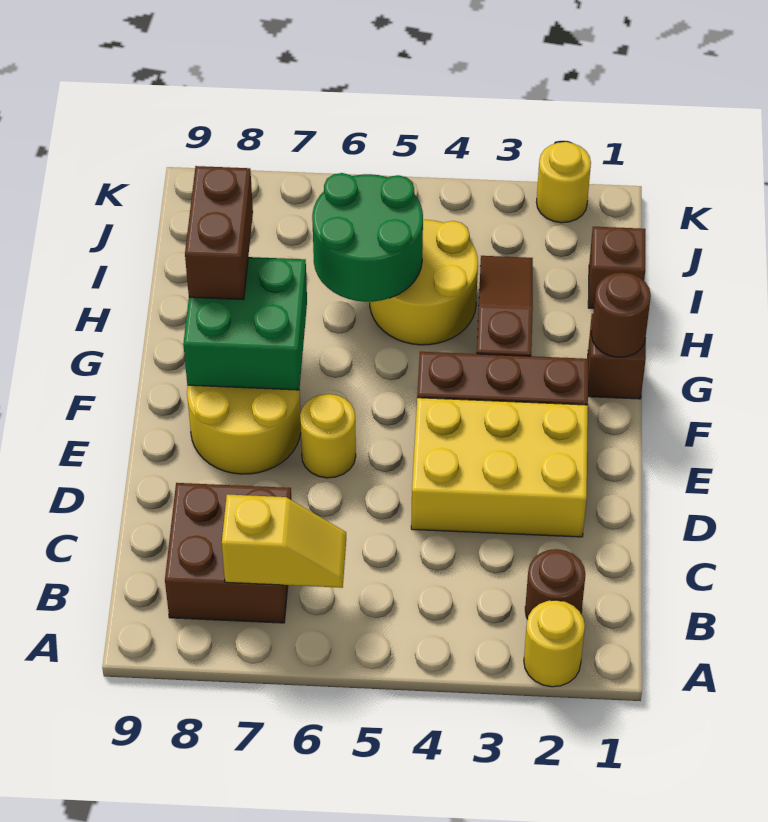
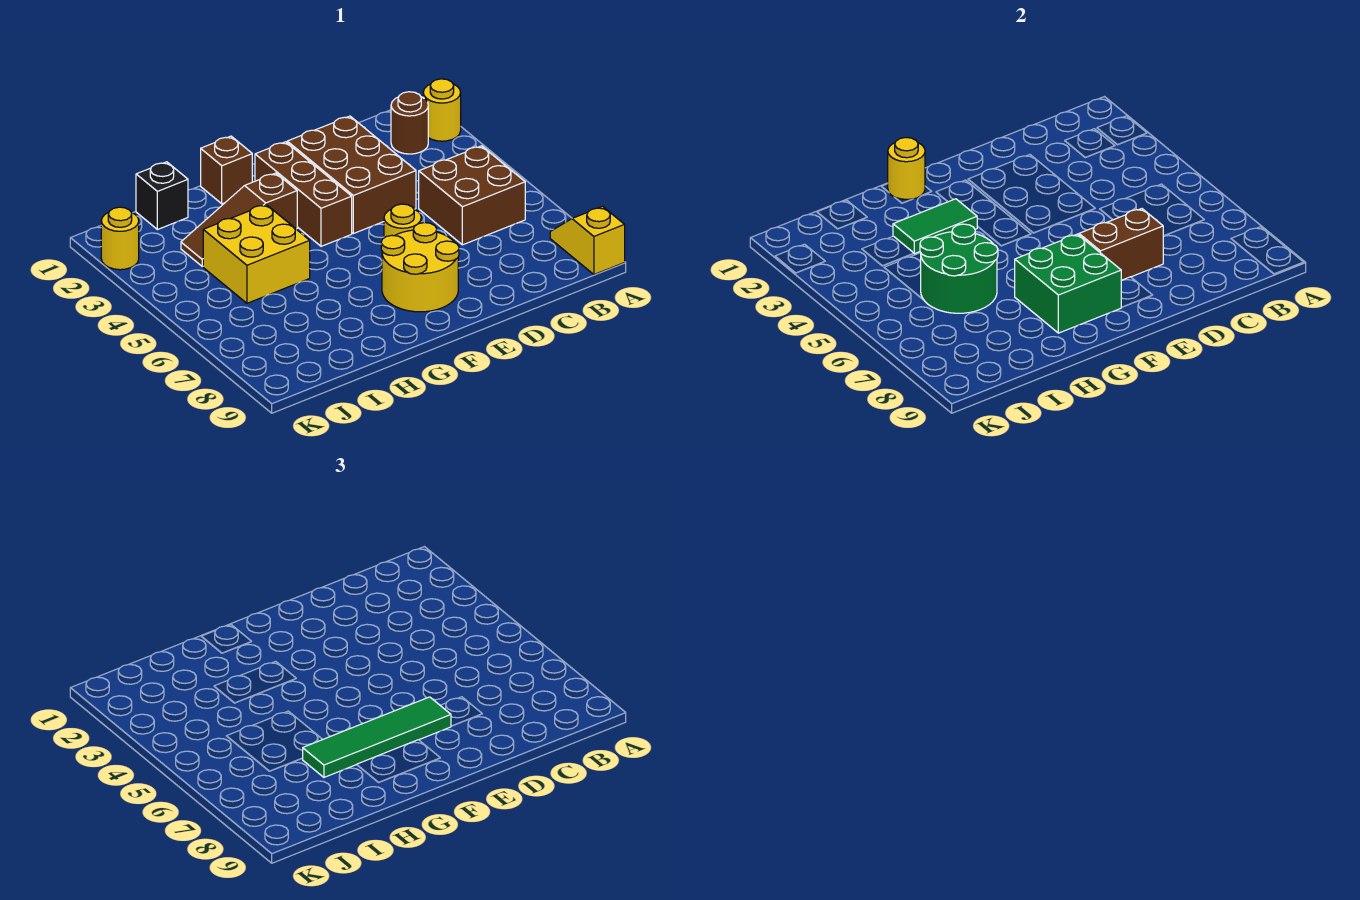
yellow slope B6:B7 level 2 top 7 -> yellow slope A8:A9 level 1 top 9
brown brick B7:C8 level 1 -> brown brick B5:C6 level 1
yellow brick D2:E4 level 1 -> brown brick D2:E4 level 1
none -> green tile E7:H7 level 3
brown round brick G1 level 2 -> yellow round brick G1 level 2
none -> green tile G3:H3 level 2
brown brick G8:H8 level 3 -> brown brick D7:E7 level 2
yellow round brick H4:I5 level 1 -> yellow brick H4:I5 level 1
brown brick I1 level 1 -> black brick I1 level 1

